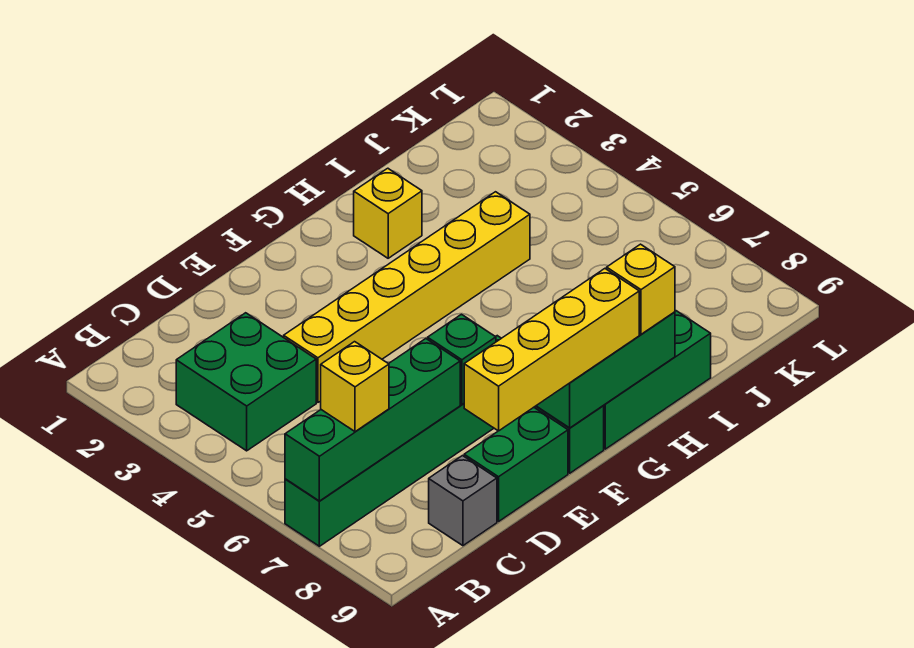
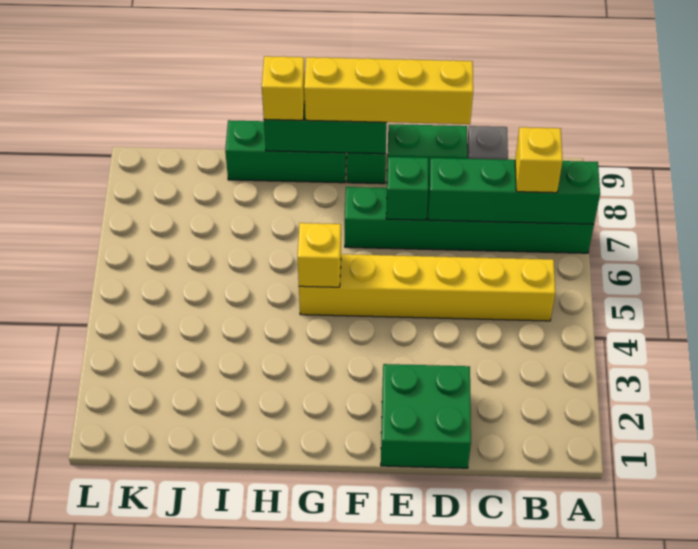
green brick B3:C4 level 1 -> green brick D1:E2 level 1
yellow brick D4:I4 level 1 -> yellow brick B5:G5 level 1
yellow brick H2 level 1 -> yellow brick G5 level 2

